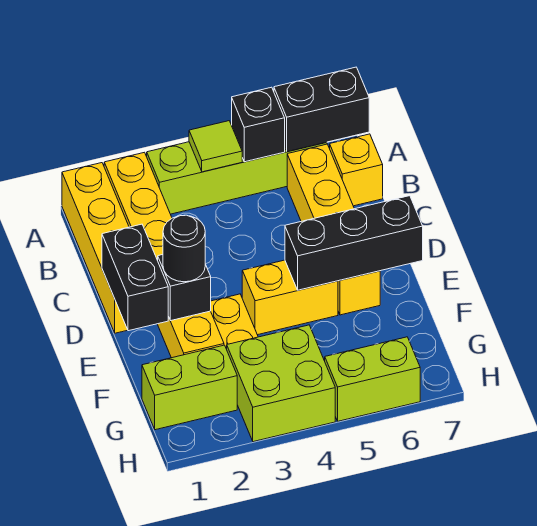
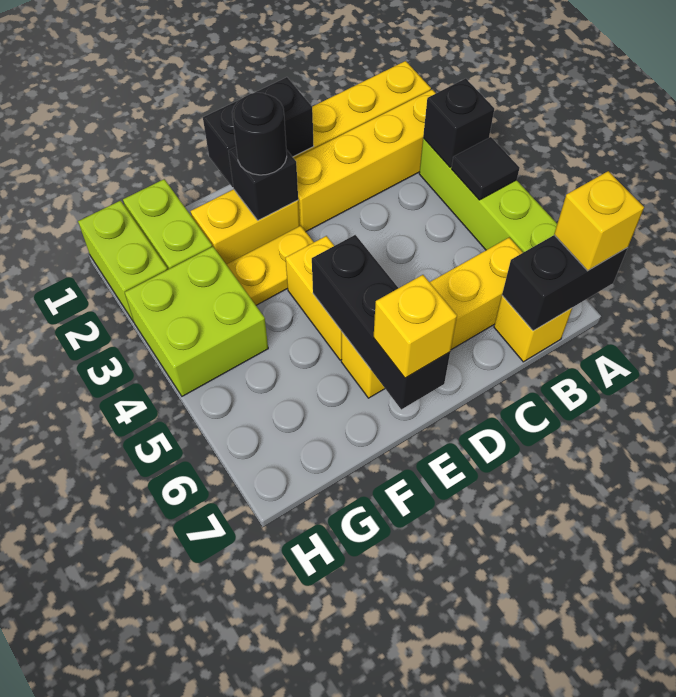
lime tile A4 level 2 -> black tile A4 level 2
black brick A5 level 2 -> black brick A3 level 2
black brick A6:A7 level 2 -> black brick A7:B7 level 2
none -> yellow brick A7 level 3
none -> yellow brick E7 level 3
lime brick H5:H6 level 1 -> lime brick H1:H2 level 1

